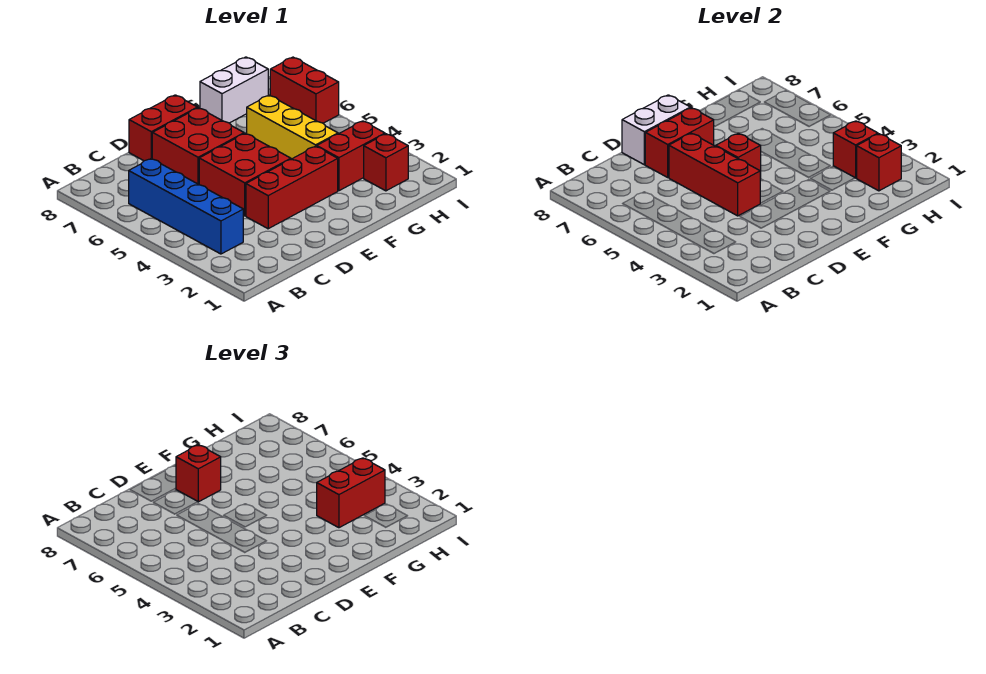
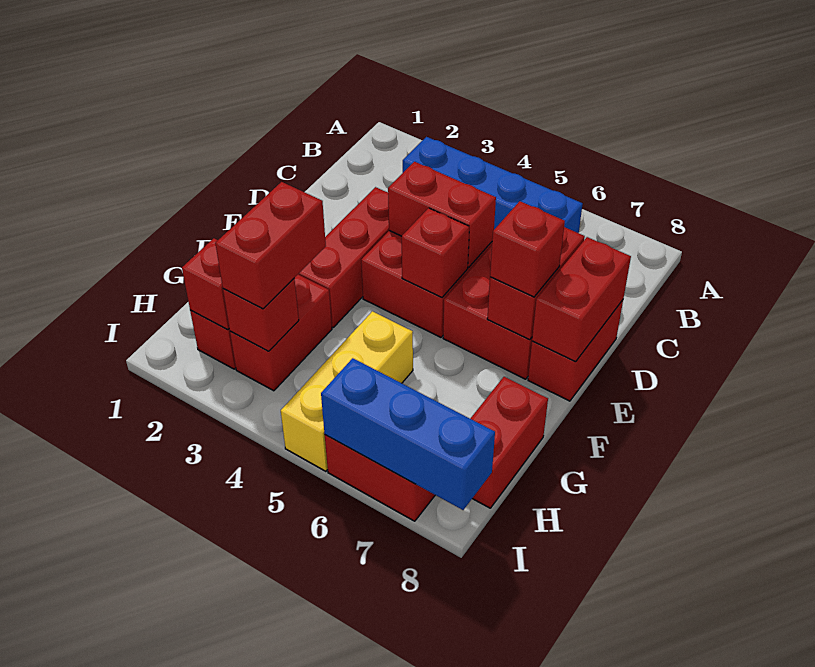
red brick D4:D6 level 2 -> red brick D4:D5 level 2
white brick D8:E8 level 2 -> red brick D8:E8 level 2
yellow brick G4:G6 level 1 -> yellow brick G5:I5 level 1
white brick G8:H8 level 1 -> red brick G8:H8 level 1
none -> blue brick I6:I8 level 2

